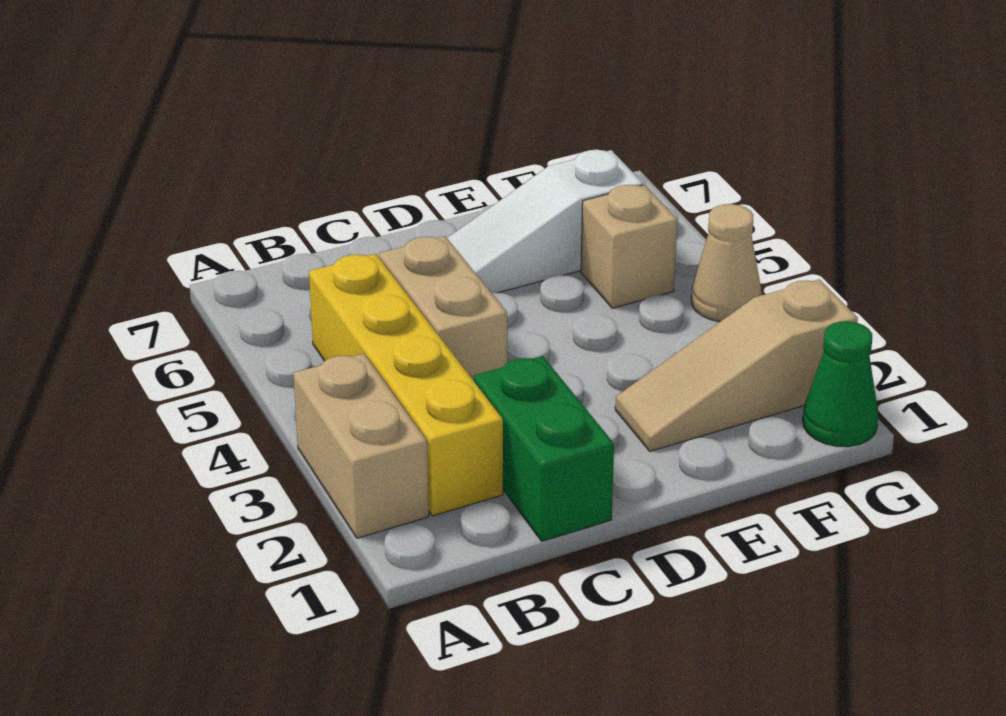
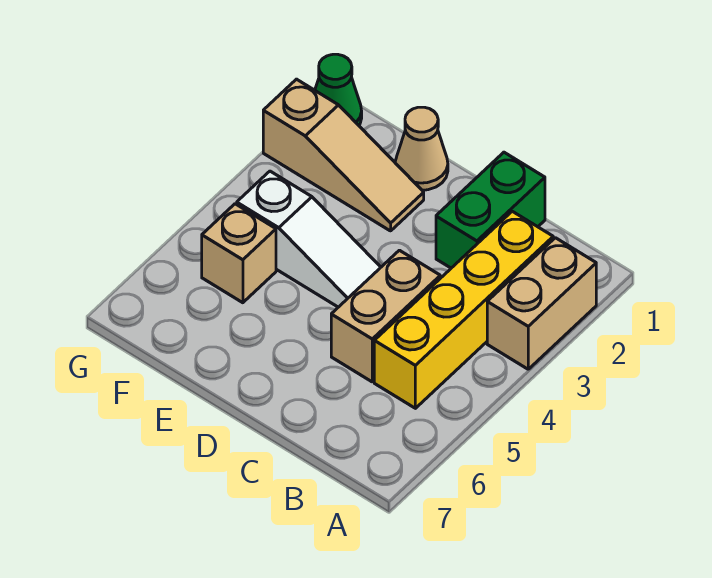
white slope D6:F6 level 1 top F -> white slope D4:F4 level 1 top F
tan cone G4 level 1 -> tan cone E1 level 1

